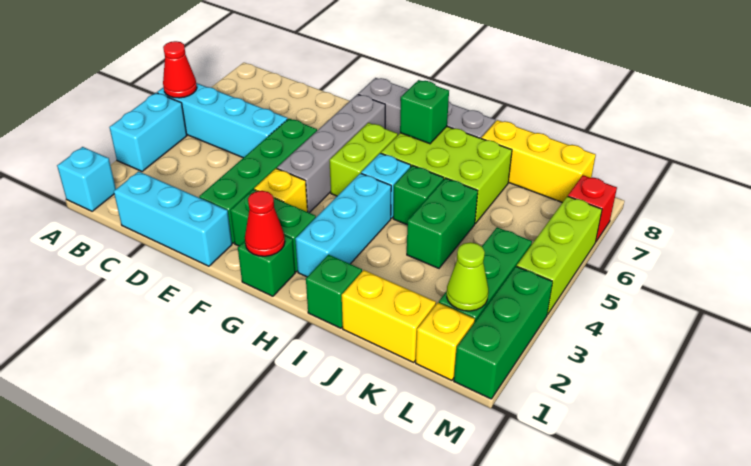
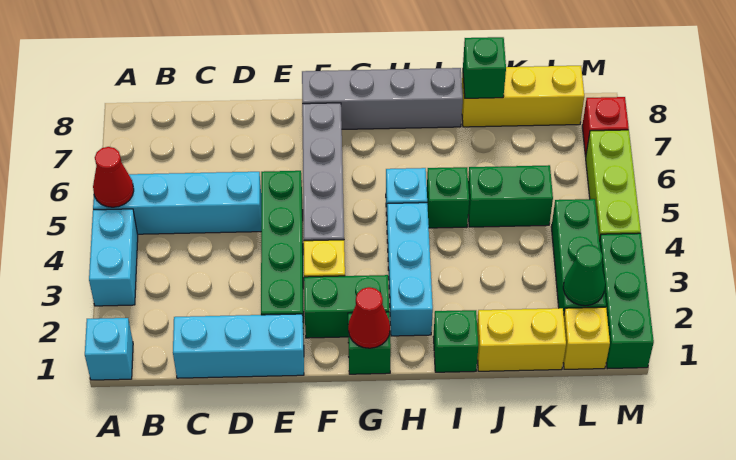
lime brick G5:G6 level 1 -> none
lime brick H6:J7 level 1 -> none
green brick H7 level 2 -> green brick J8 level 2
green brick J4:J5 level 1 -> green brick J5:K5 level 1
lime cone L2 level 2 -> green cone L2 level 2

